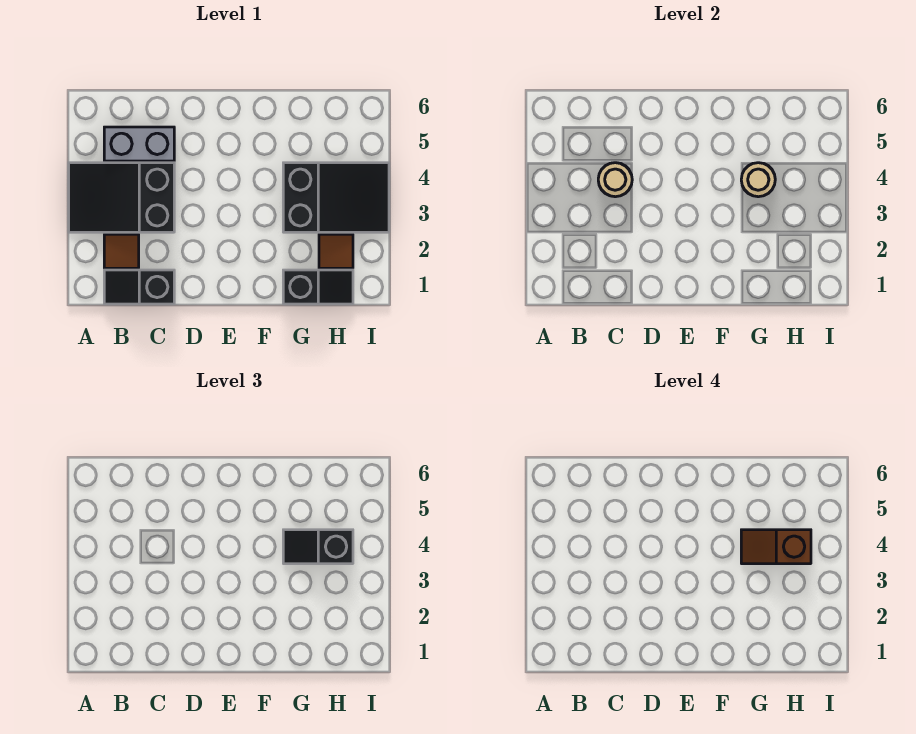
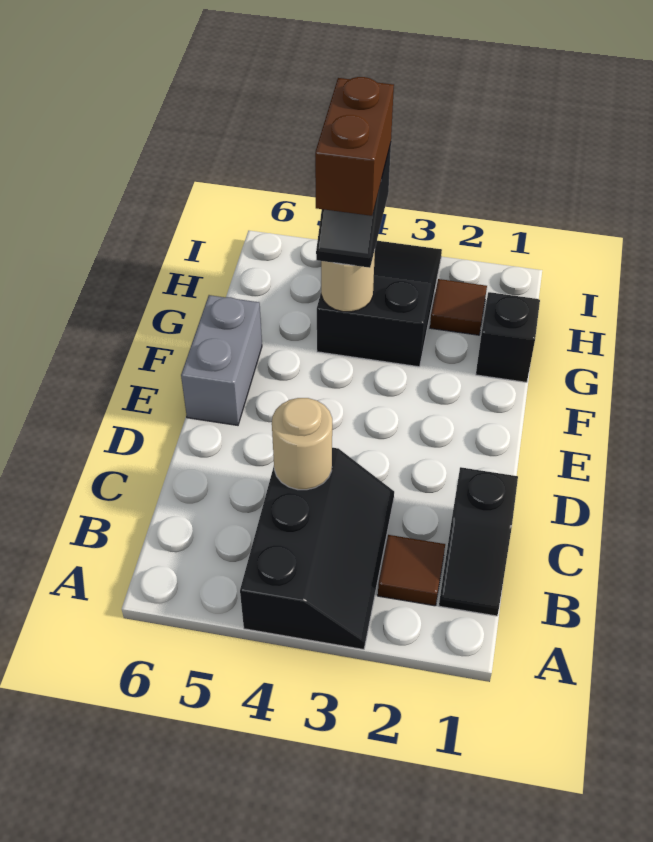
black slope A3:C4 level 1 top C -> black slope A3:C4 level 1 top 4
grey brick B5:C5 level 1 -> grey brick E6:F6 level 1
brown slope G4:H4 level 4 top H -> brown brick G4:H4 level 4

